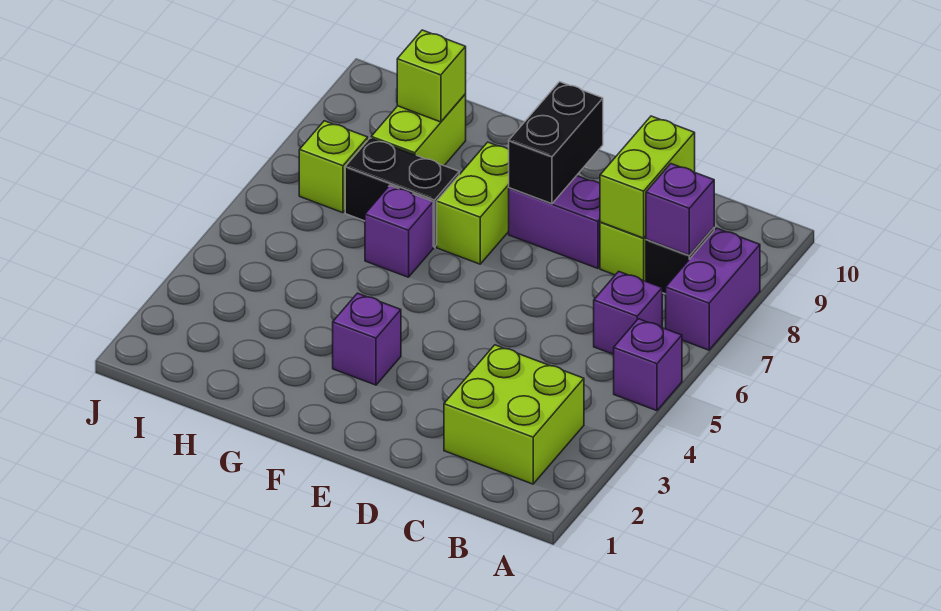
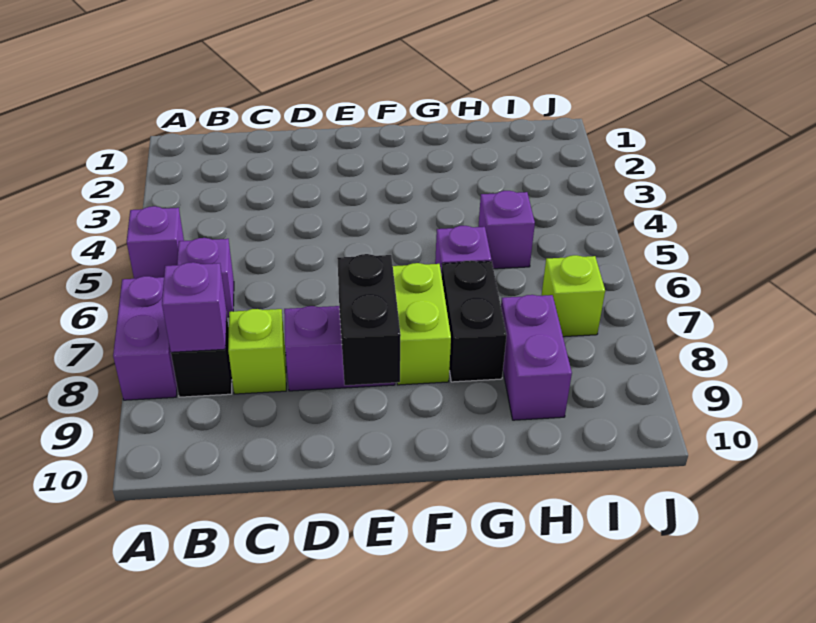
lime brick B2:C3 level 1 -> none
lime brick C8:C9 level 2 -> none
purple brick F3 level 1 -> purple brick H5 level 1
black brick G7:H7 level 1 -> black brick G7:G8 level 1
lime brick H8:H9 level 1 -> purple brick H8:H9 level 1
lime brick H9 level 2 -> none

